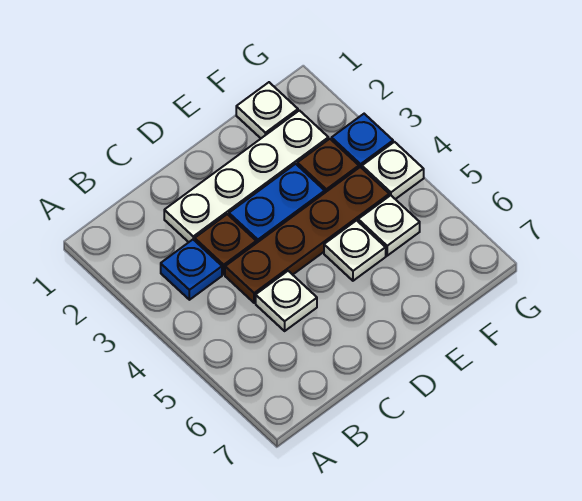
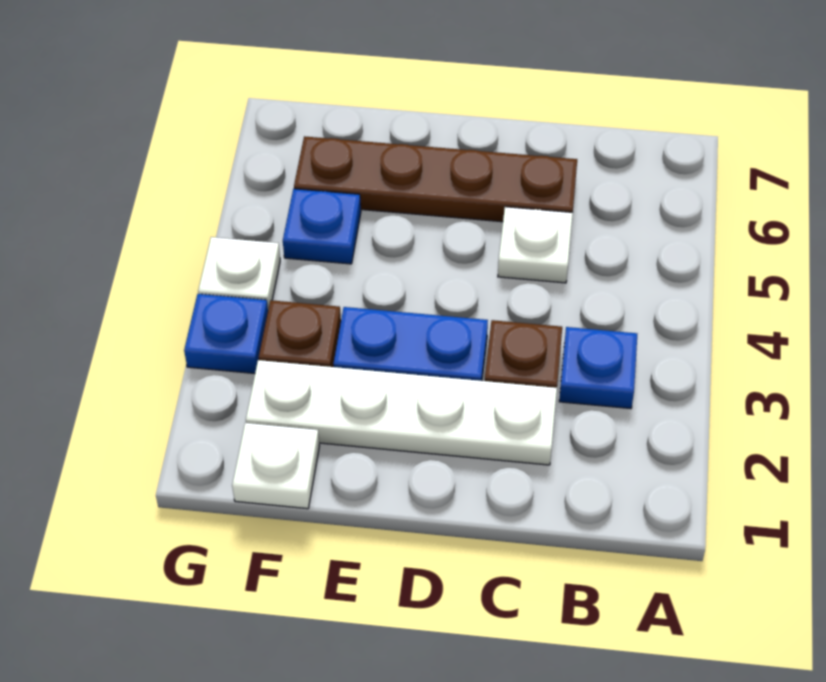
brown plate C4:F4 level 1 -> brown plate C6:F6 level 1
white plate E5 level 1 -> none
white plate F5 level 1 -> blue plate F5 level 1

